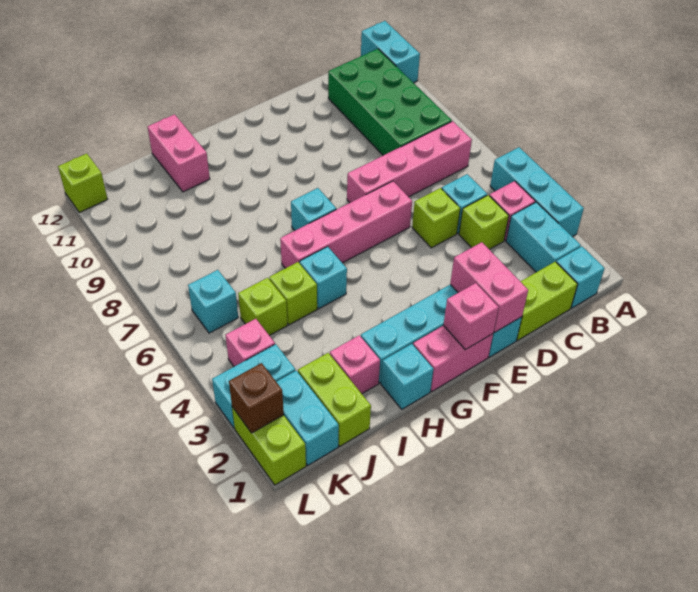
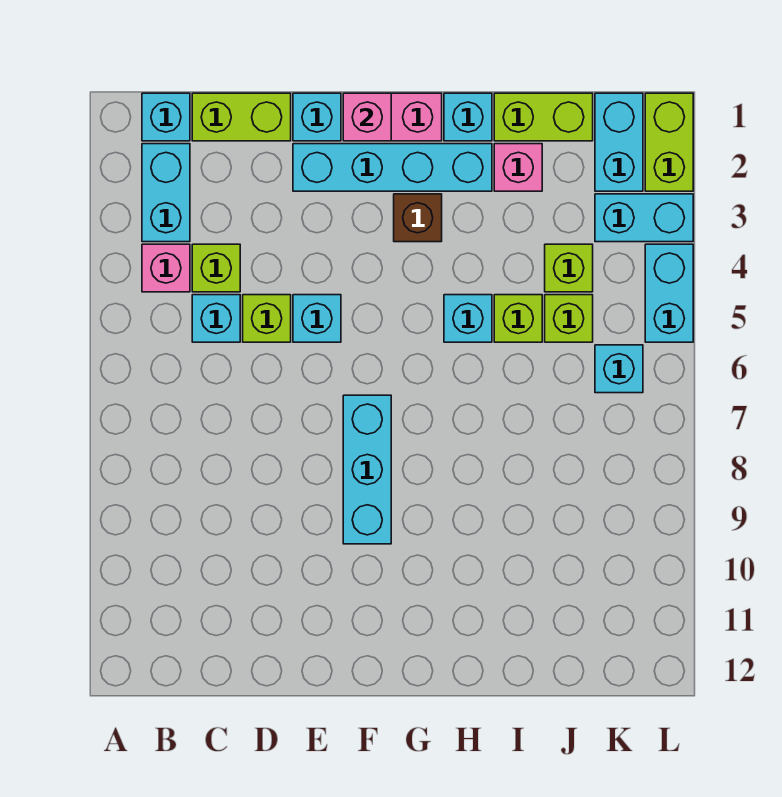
cyan brick A3:A5 level 1 -> cyan brick F7:F9 level 1
cyan brick A11:A12 level 1 -> cyan brick L4:L5 level 1
pink brick B7:E7 level 1 -> none
green brick B8:C11 level 1 -> none
pink brick E1:E2 level 2 -> none
pink brick E6:H6 level 1 -> none
cyan brick G7 level 1 -> cyan brick E5 level 1
pink brick I11:I12 level 1 -> none
lime brick J1:J2 level 1 -> lime brick I1:J1 level 1
pink brick K4 level 1 -> none
brown brick L2 level 2 -> brown brick G3 level 1
lime brick L12 level 1 -> lime brick J4 level 1

